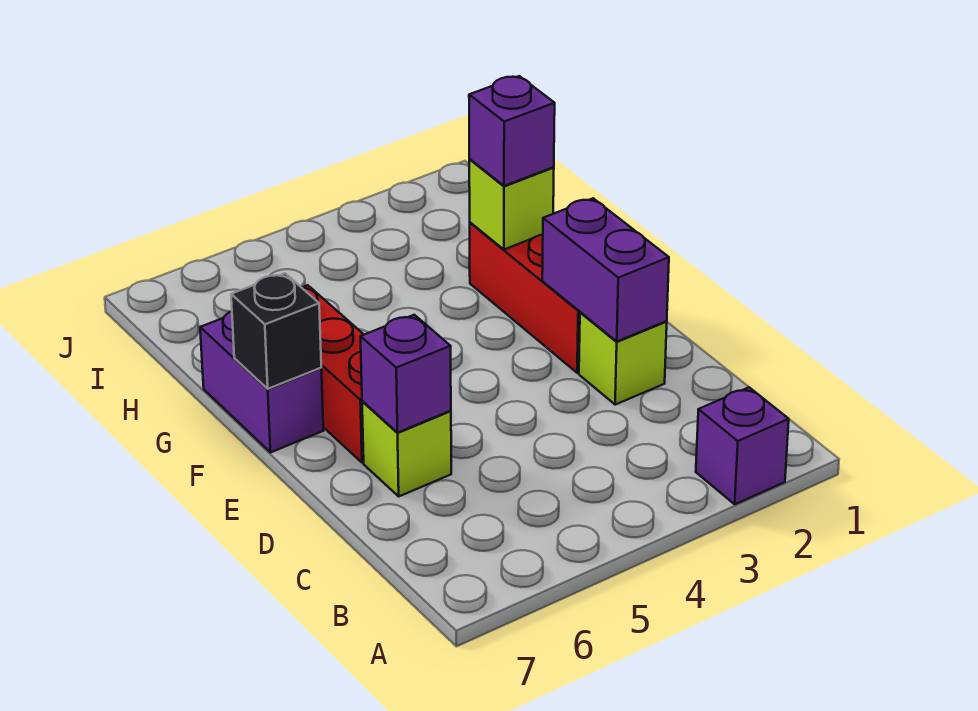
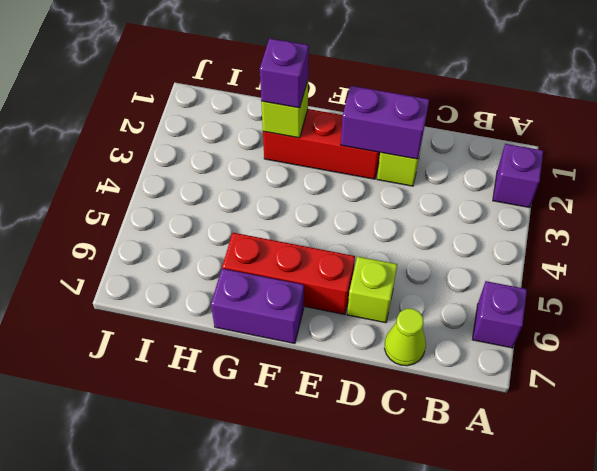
none -> lime cone C7 level 1
purple brick D6 level 2 -> purple brick A6 level 1
black brick F7 level 2 -> none

